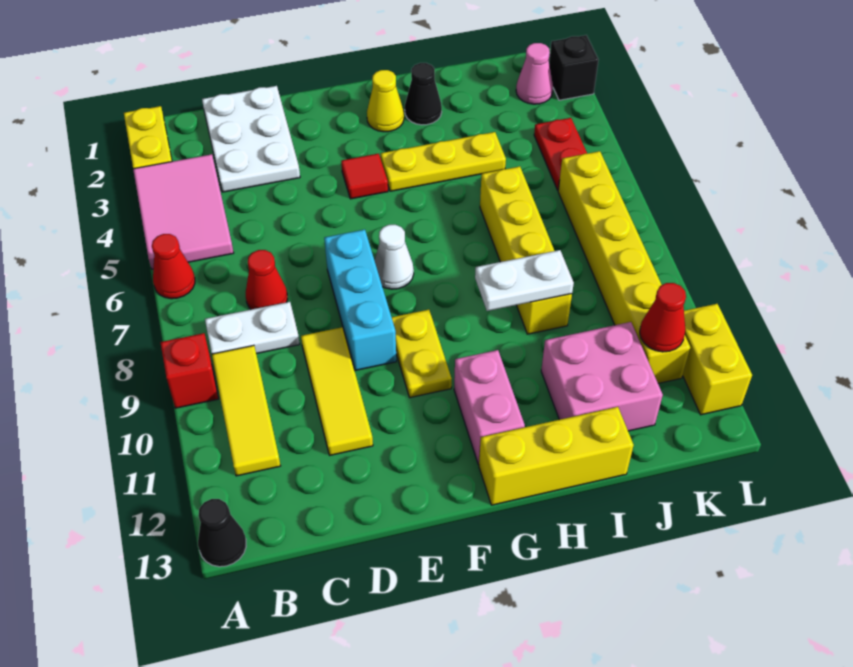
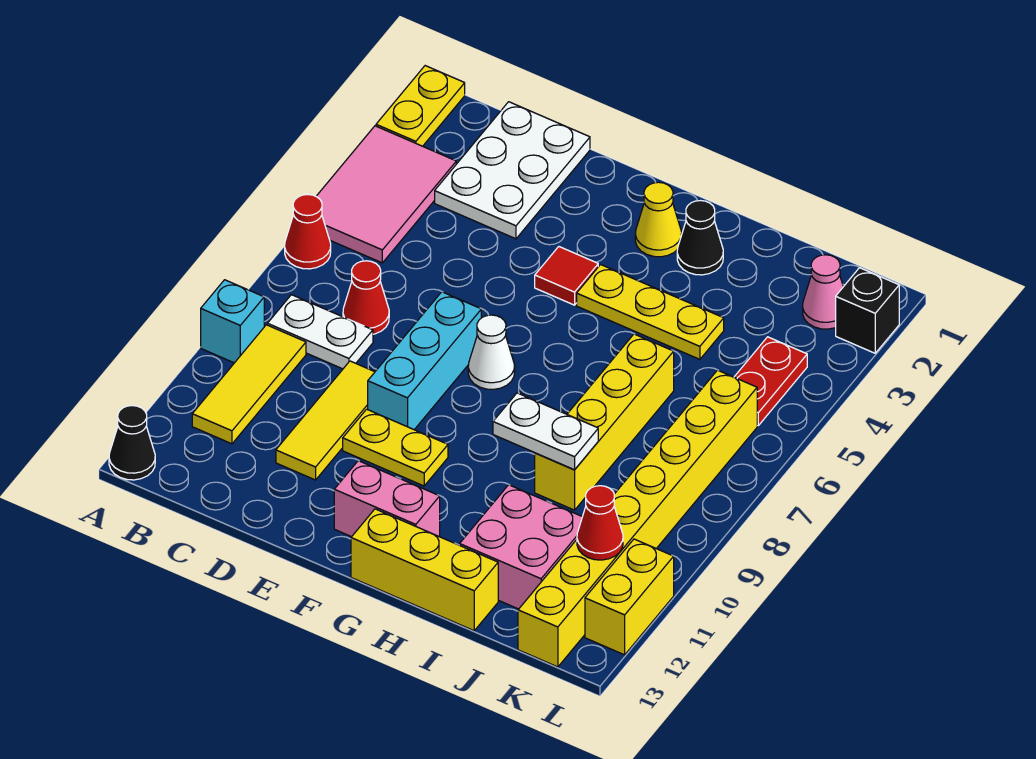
red brick A9 level 1 -> cyan brick A9 level 1
yellow plate F9:F10 level 1 -> yellow plate E10:F10 level 1
pink brick G11:G12 level 1 -> pink brick F12:G12 level 1
yellow brick K6:K11 level 1 -> yellow brick K6:K13 level 1

